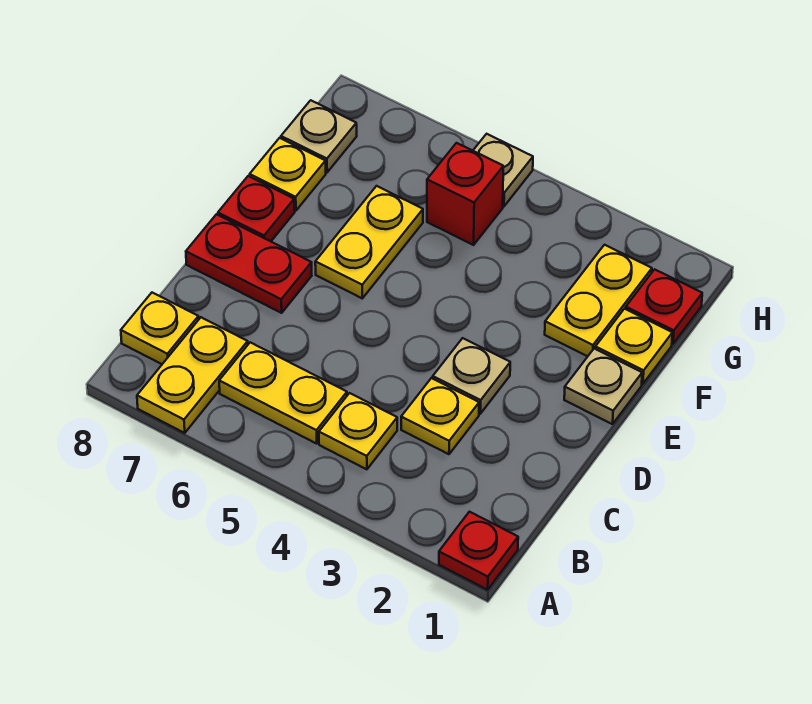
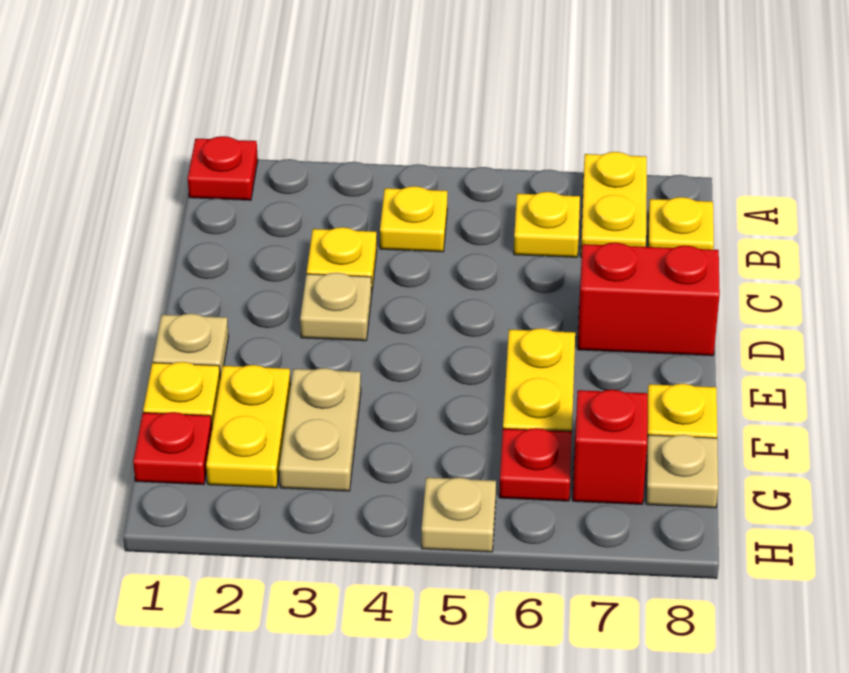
yellow plate B5:B6 level 1 -> yellow plate B6 level 1
red plate D7:D8 level 1 -> red brick D7:D8 level 1
red plate E8 level 1 -> red plate G6 level 1
none -> tan plate F3:G3 level 1
red brick G5 level 1 -> red brick G7 level 1

